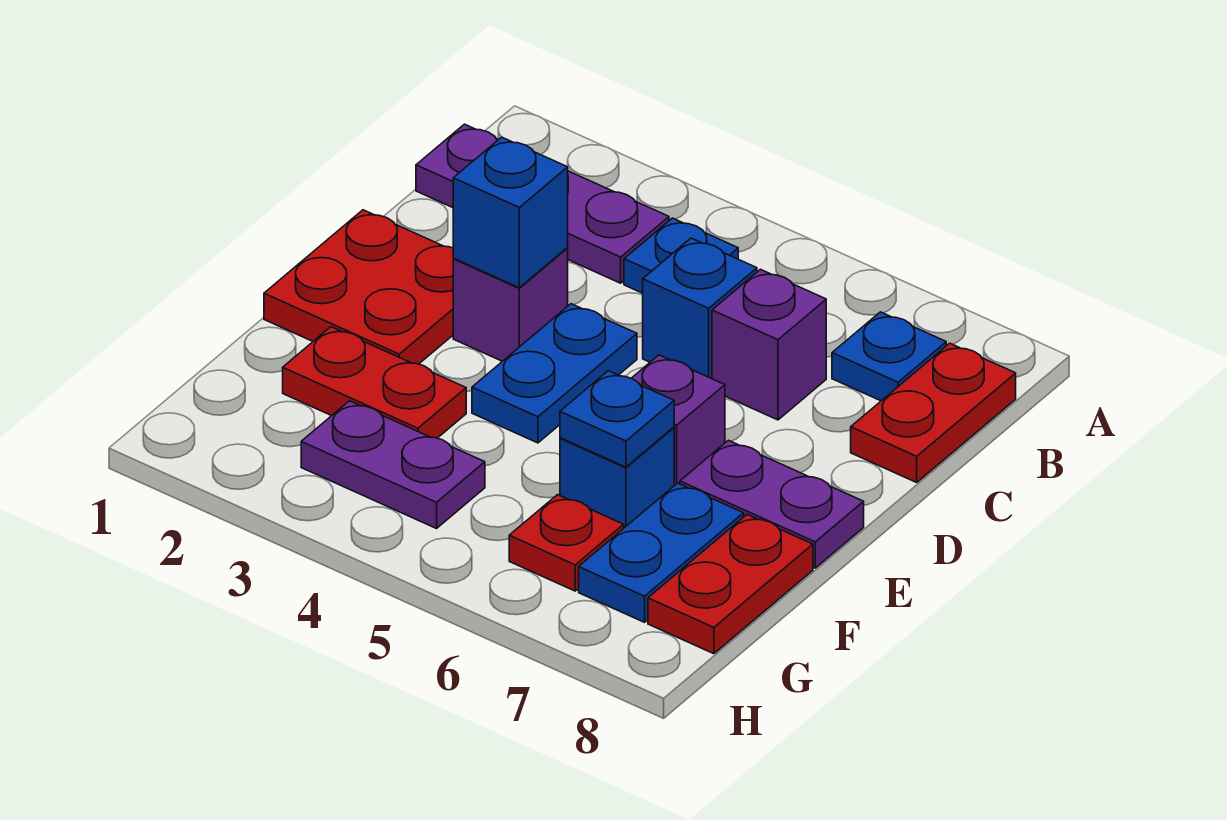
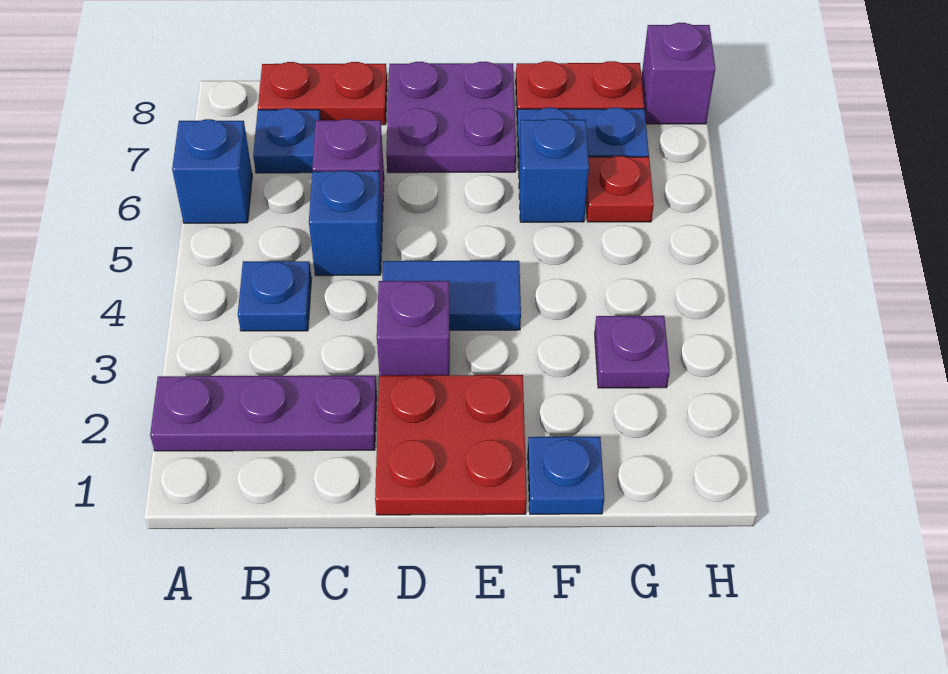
purple plate B1:B3 level 1 -> purple plate A2:C2 level 1
blue brick D3 level 2 -> blue brick A6 level 1
blue plate D4:E4 level 1 -> blue tile D4:E4 level 1
purple brick E6 level 1 -> purple brick H8 level 1
purple plate E7:E8 level 1 -> purple plate D7:E8 level 1
red plate F2:F3 level 1 -> none
blue plate F6 level 2 -> blue plate F1 level 1
purple plate G3:G4 level 1 -> purple plate G3 level 1

